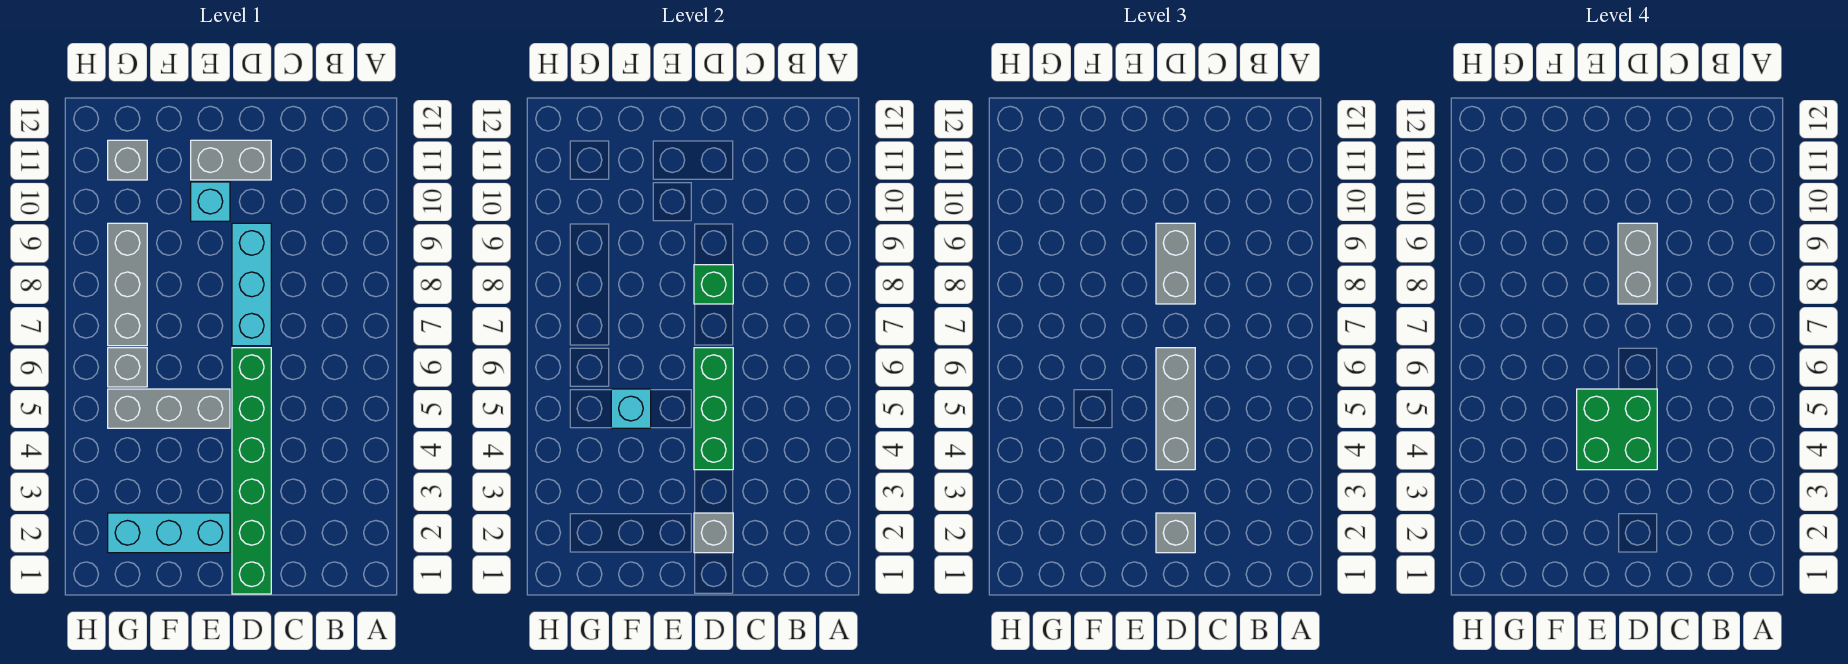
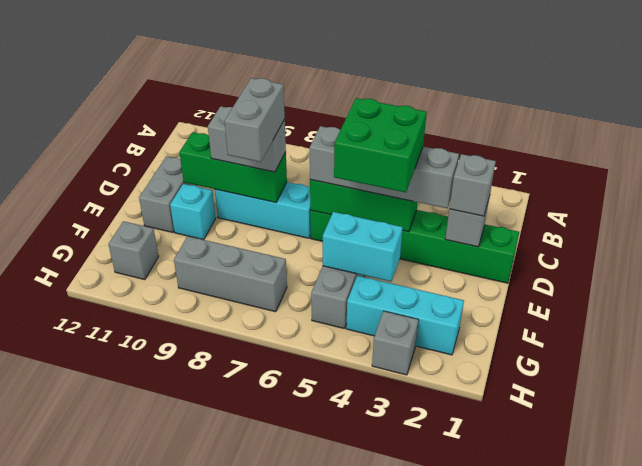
grey brick D4:D6 level 3 -> grey brick D3:D6 level 3
green brick D8 level 2 -> green brick D8:D10 level 2
grey brick D8:D9 level 4 -> grey brick D8:E8 level 4
cyan brick E2:G2 level 1 -> cyan brick G2:G4 level 1
cyan brick F5 level 2 -> cyan brick F4:F5 level 2
grey brick G6 level 1 -> grey brick H3 level 1

